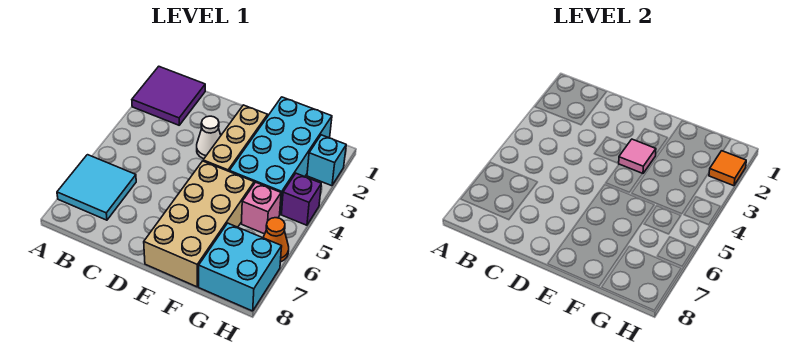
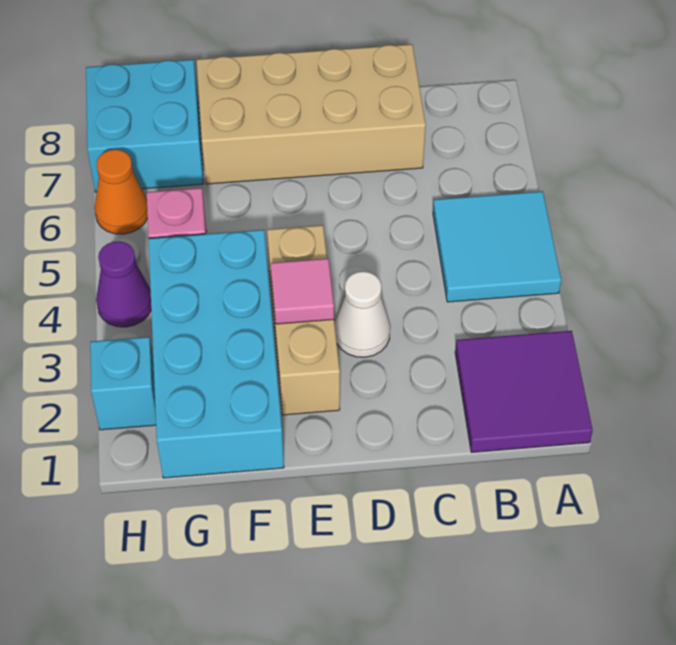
cyan tile A6:B7 level 1 -> cyan tile A4:B5 level 1
tan brick E5:F8 level 1 -> tan brick C7:F8 level 1
orange tile H2 level 2 -> none
purple brick H4 level 1 -> purple cone H4 level 1

